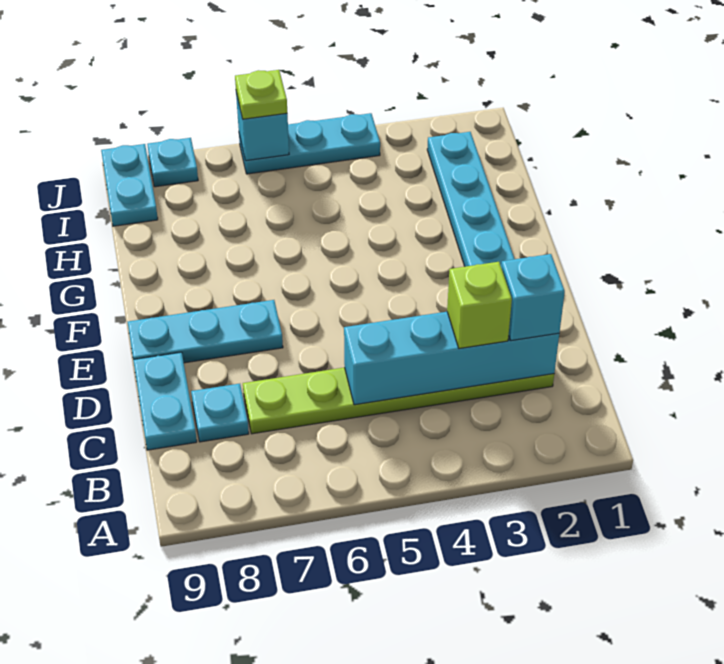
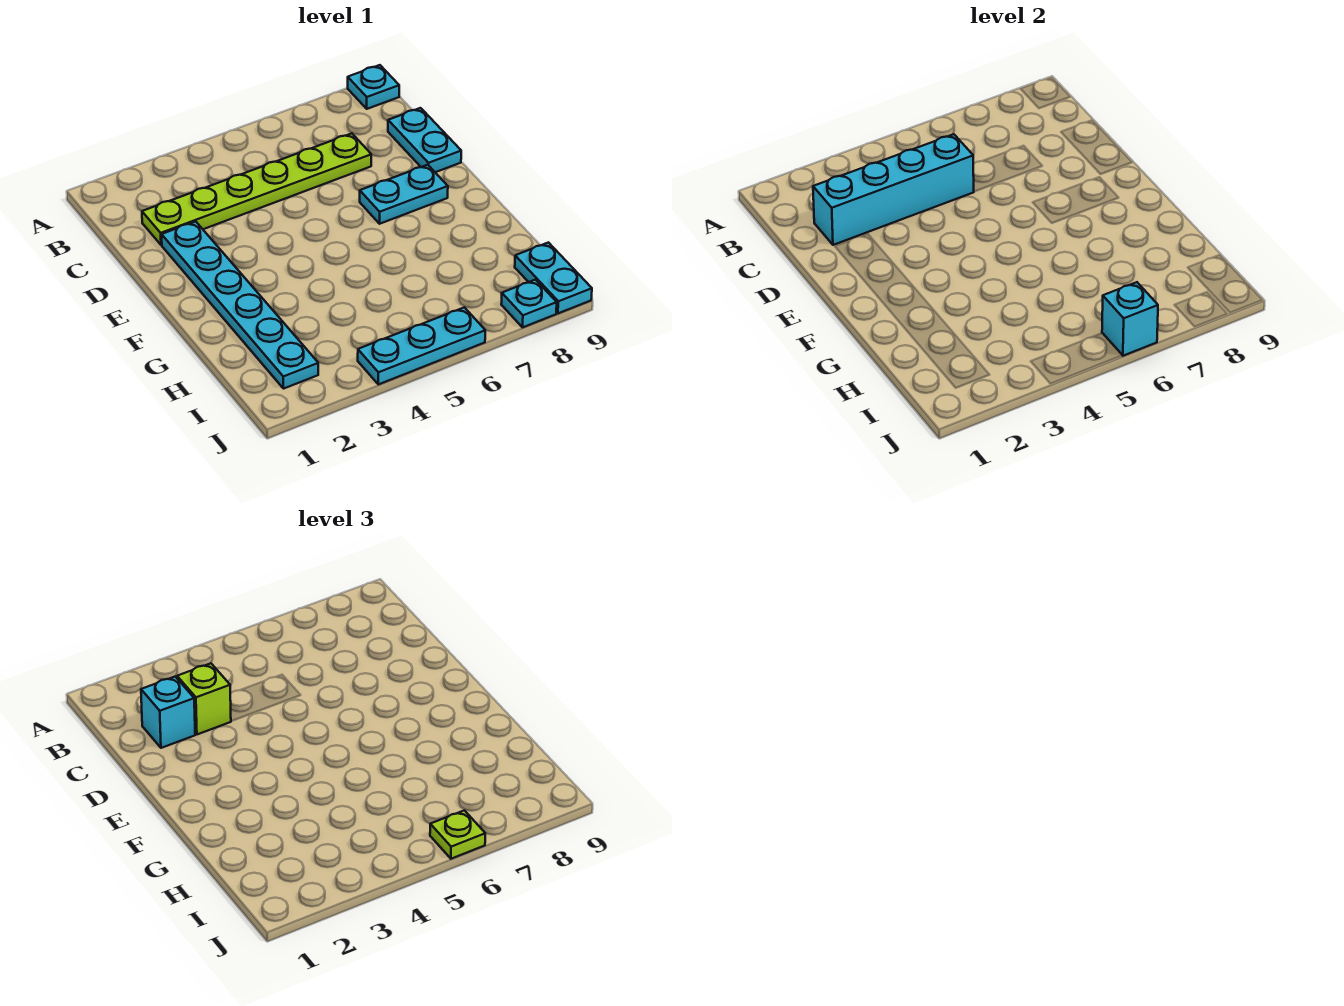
cyan plate C8 level 1 -> cyan plate A9 level 1
cyan plate E7:E9 level 1 -> cyan plate E7:E8 level 1

